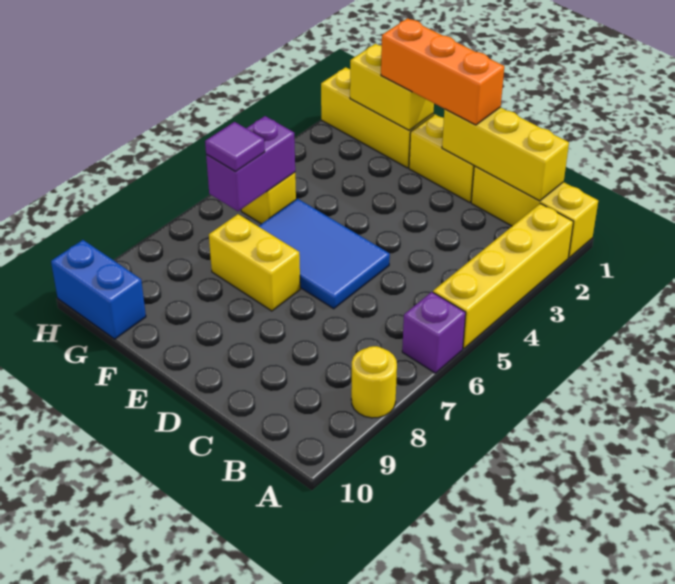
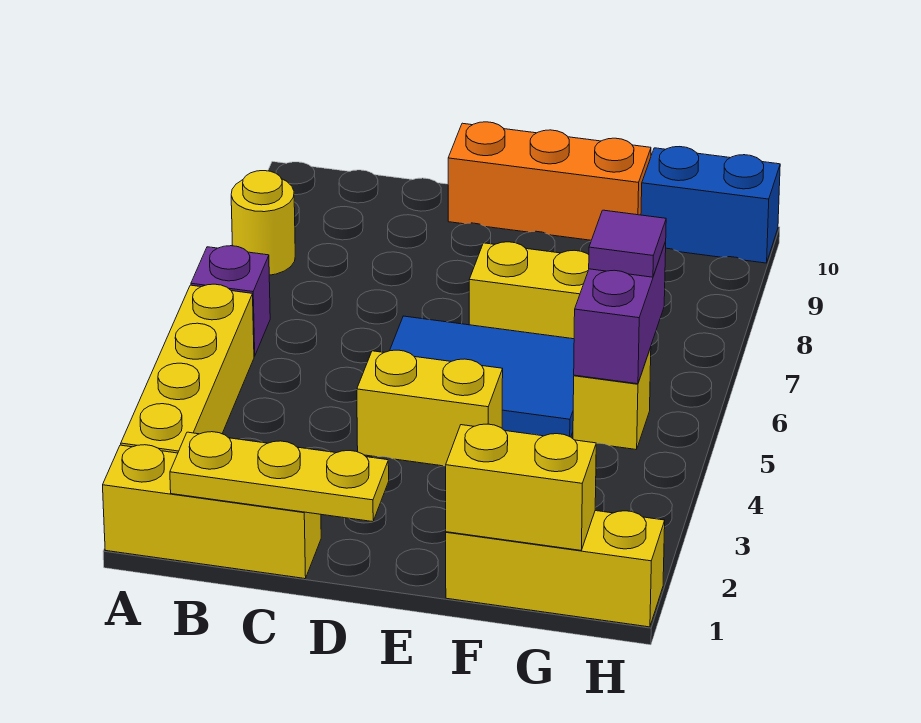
yellow brick B1:D1 level 2 -> yellow plate B1:D1 level 2
yellow brick D1:E1 level 1 -> yellow brick D4:E4 level 1
orange brick D1:F1 level 3 -> orange brick D10:F10 level 1

